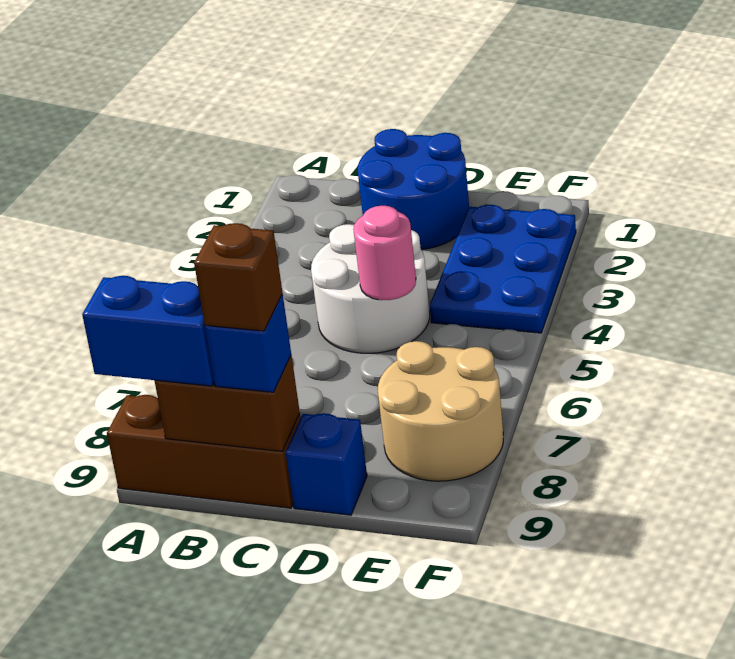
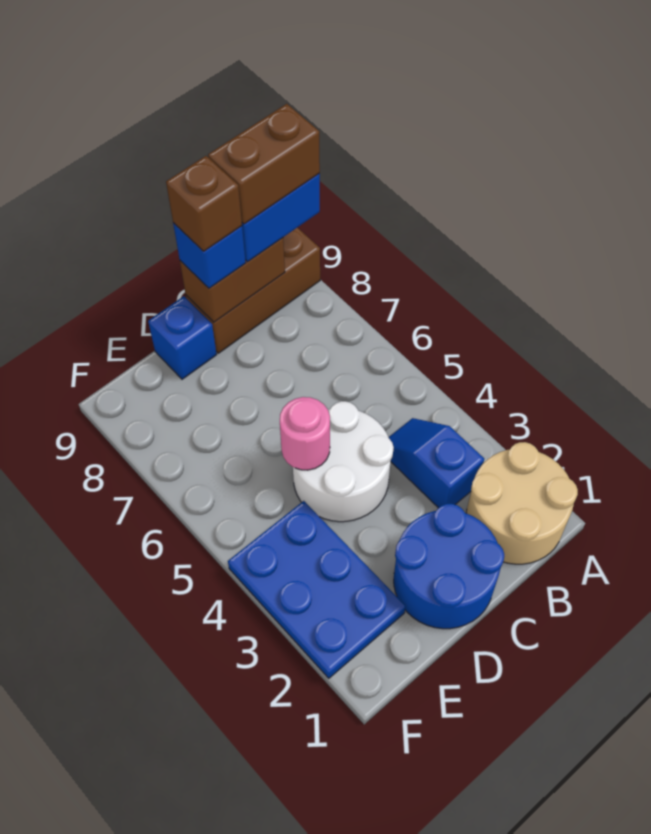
none -> brown brick A9:B9 level 4
none -> blue slope B3:B4 level 1 top 3
tan round brick E7:F8 level 1 -> tan round brick A1:B2 level 1

